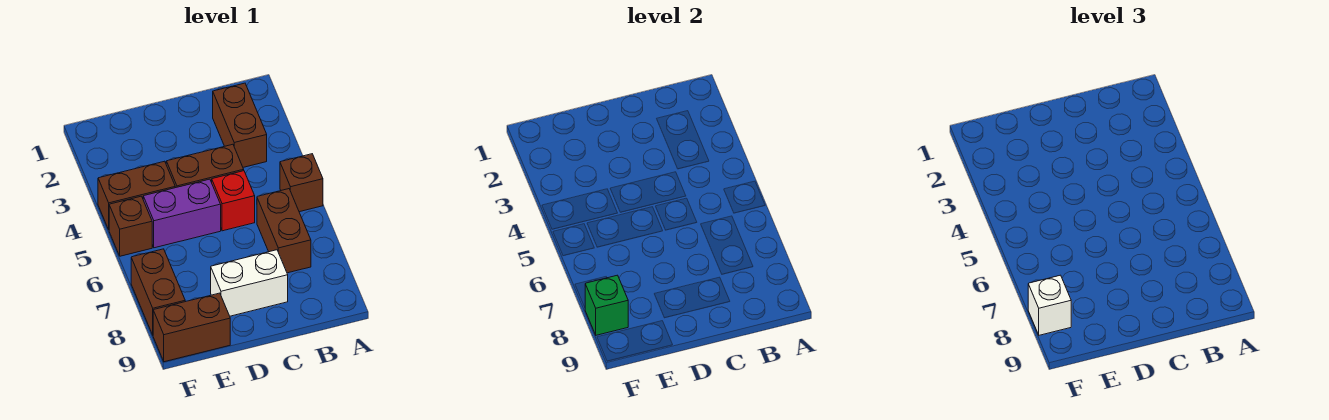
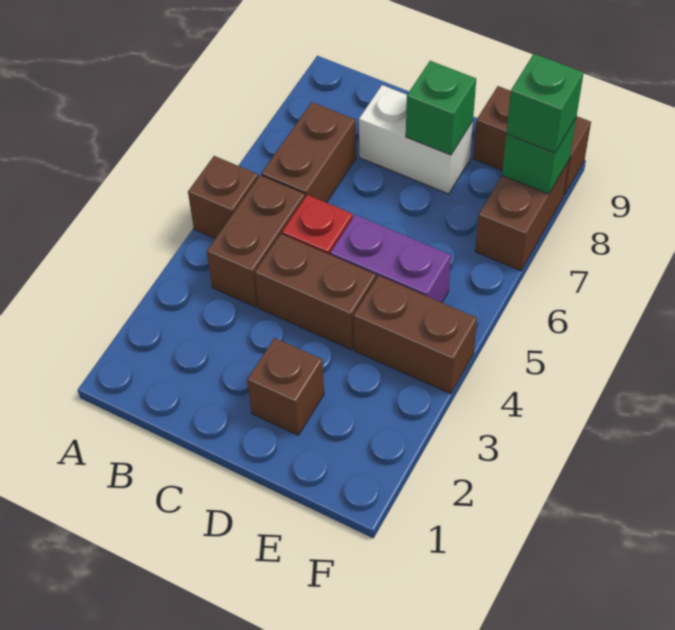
brown brick B2:B3 level 1 -> brown brick B4:B5 level 1
none -> green brick D8 level 2
brown brick F5 level 1 -> brown brick D2 level 1
white brick F8 level 3 -> green brick F8 level 3

